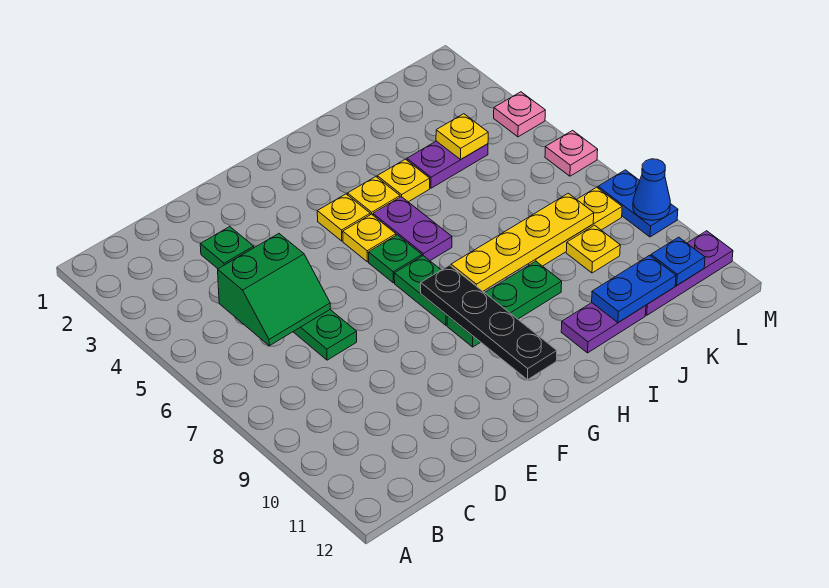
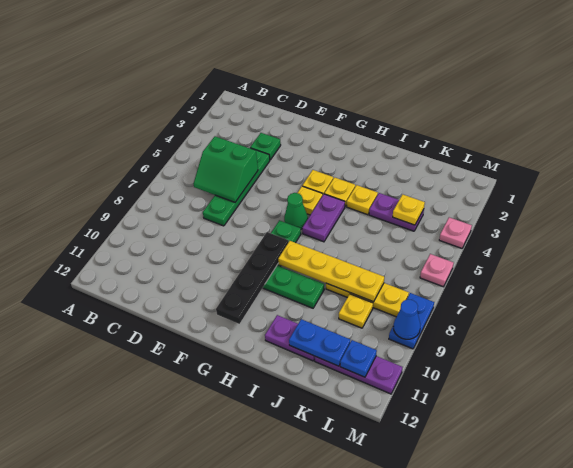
green plate G6 level 1 -> green cone G6 level 1

